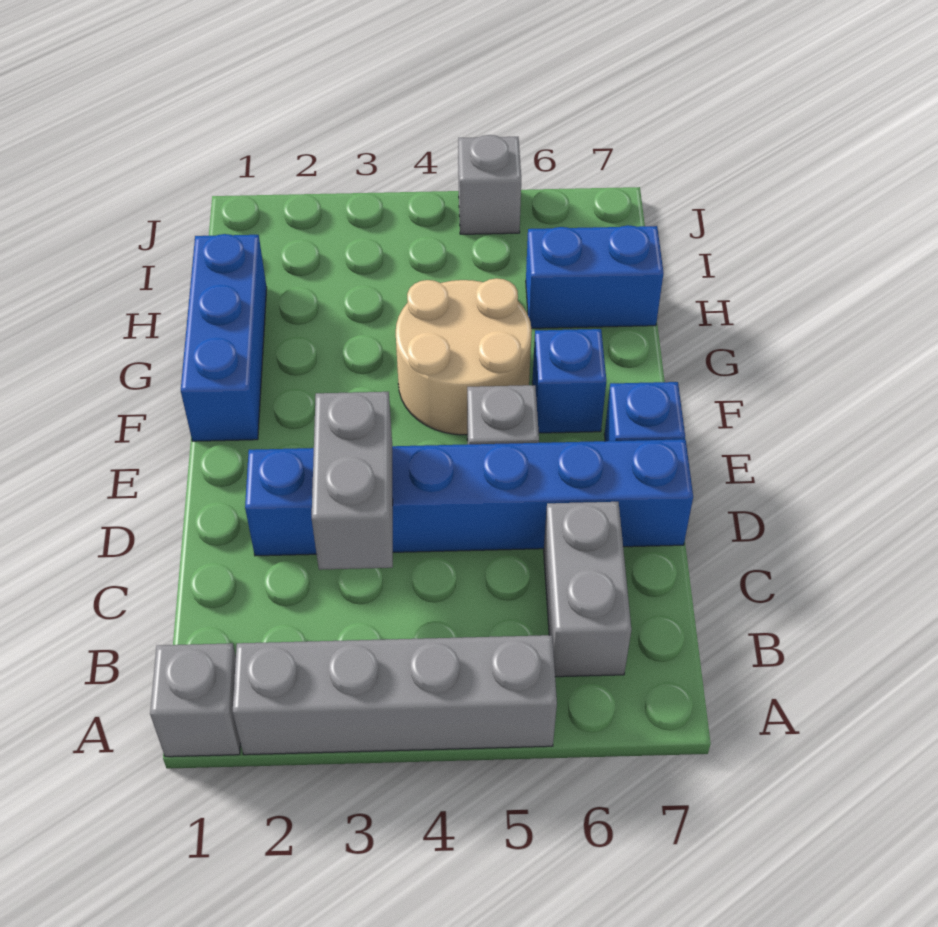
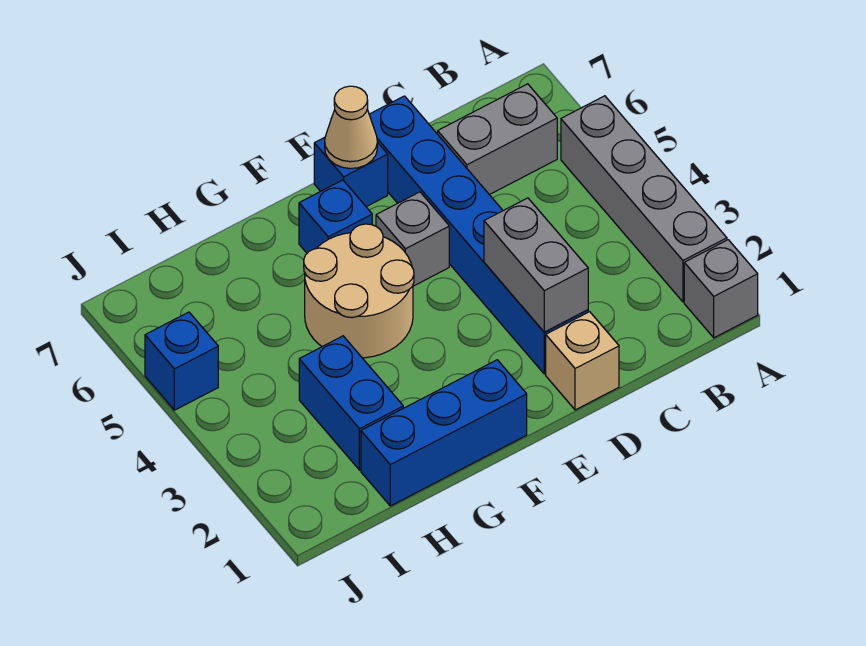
grey brick C3:D3 level 2 -> grey brick D2:D3 level 2
none -> tan brick D1 level 1
none -> tan cone E7 level 2
blue brick H6:H7 level 1 -> blue brick H2:H3 level 1
grey brick J5 level 1 -> blue brick J5 level 1

